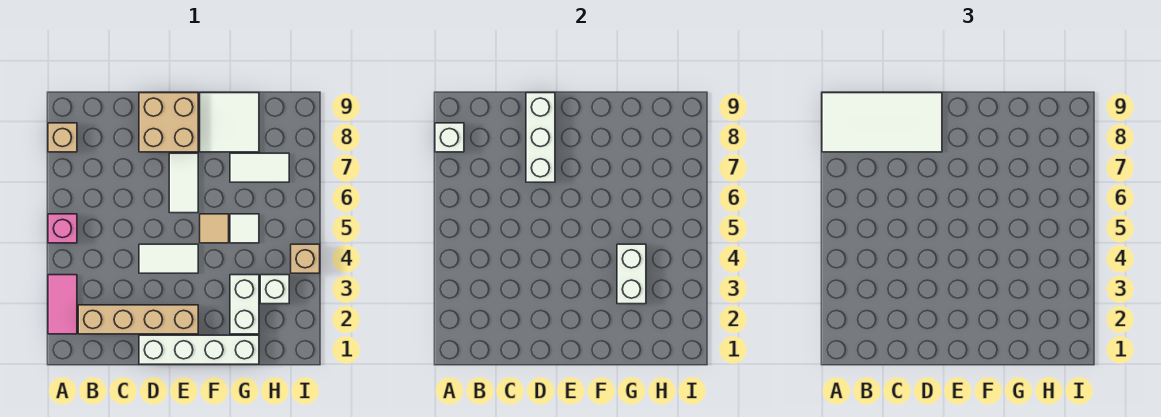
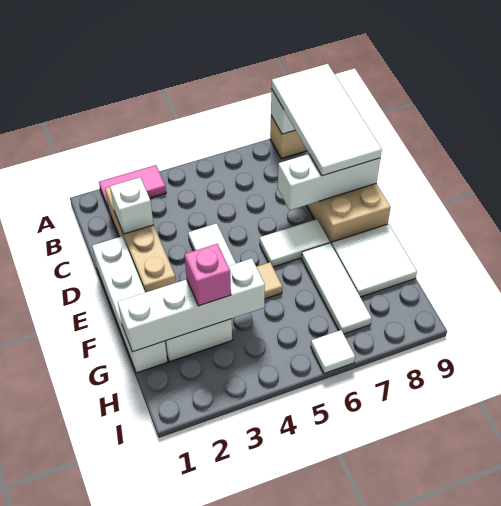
pink brick A5 level 1 -> pink brick G3 level 3
white brick G3:G4 level 2 -> white brick G1:G4 level 2
white tile G5 level 1 -> white tile I6 level 1
white tile G7:H7 level 1 -> white tile F7:H7 level 1
white brick H3 level 1 -> white brick C2 level 2
tan brick I4 level 1 -> none

